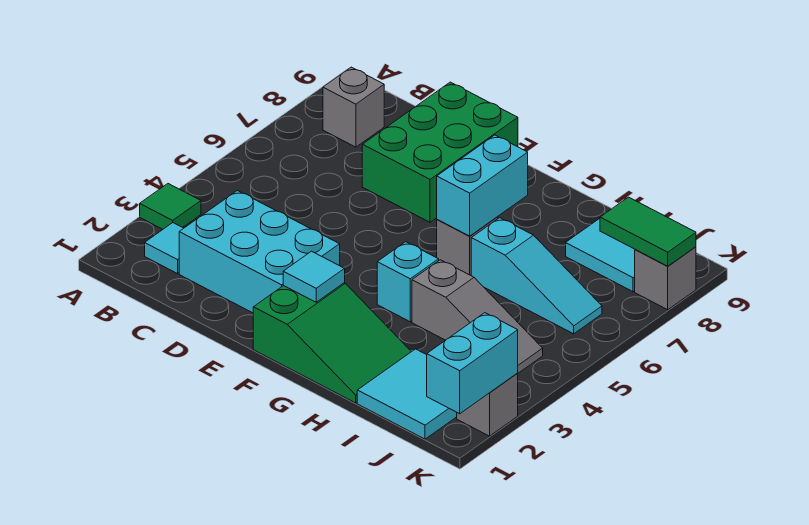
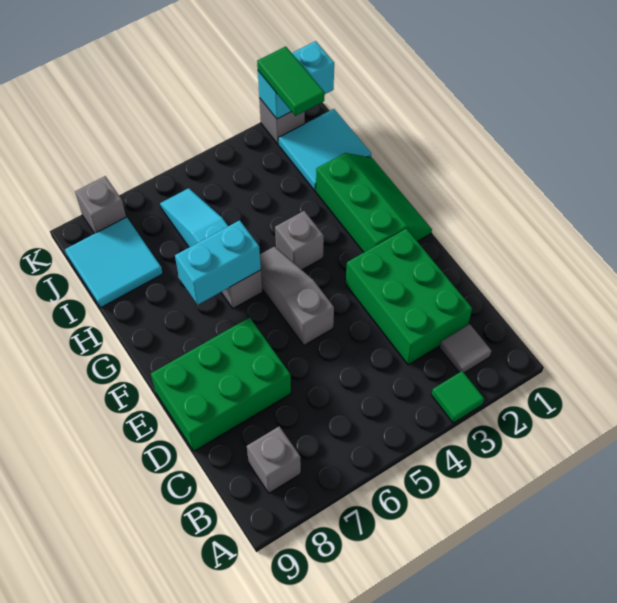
cyan tile B2 level 1 -> grey tile B2 level 1
cyan brick C2:E3 level 1 -> green brick C2:E3 level 1
green slope F1:H2 level 1 top F -> green slope F1:H2 level 1 top 2
cyan tile F2 level 2 -> none
cyan brick G4 level 1 -> grey brick G4 level 1
grey slope H4:J4 level 1 top H -> grey slope E5:G5 level 1 top E
green tile J8:K8 level 2 -> green tile J2:K2 level 3

